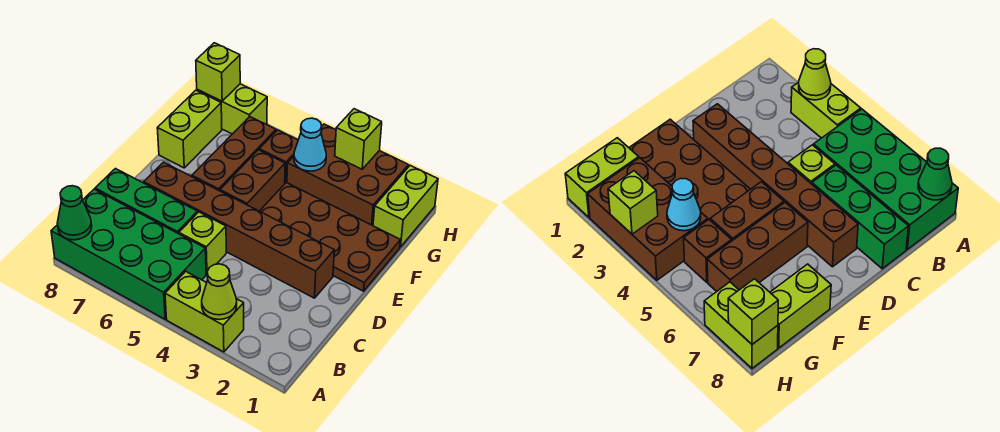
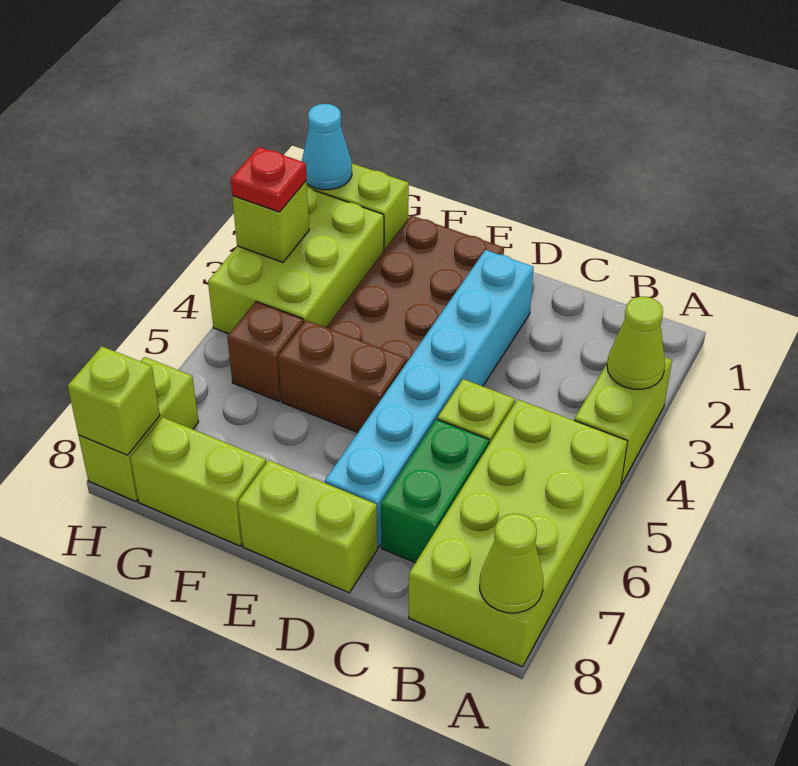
green brick A5:B8 level 1 -> lime brick A5:B8 level 1
green cone A8 level 2 -> lime cone A8 level 2
green brick C6:C8 level 1 -> green brick C6:C7 level 1
brown brick D2:D7 level 1 -> cyan brick D2:D7 level 1
none -> lime brick D8:E8 level 1
brown brick E6:G6 level 1 -> none
brown brick G2:H4 level 1 -> lime brick G2:H4 level 1
cyan cone G4 level 2 -> cyan cone H1 level 2
none -> red plate H3 level 3

